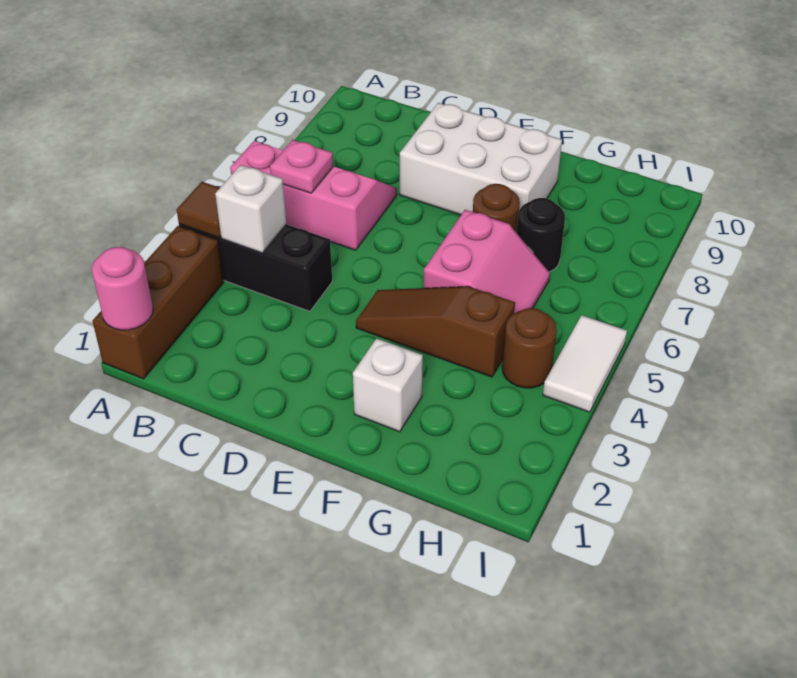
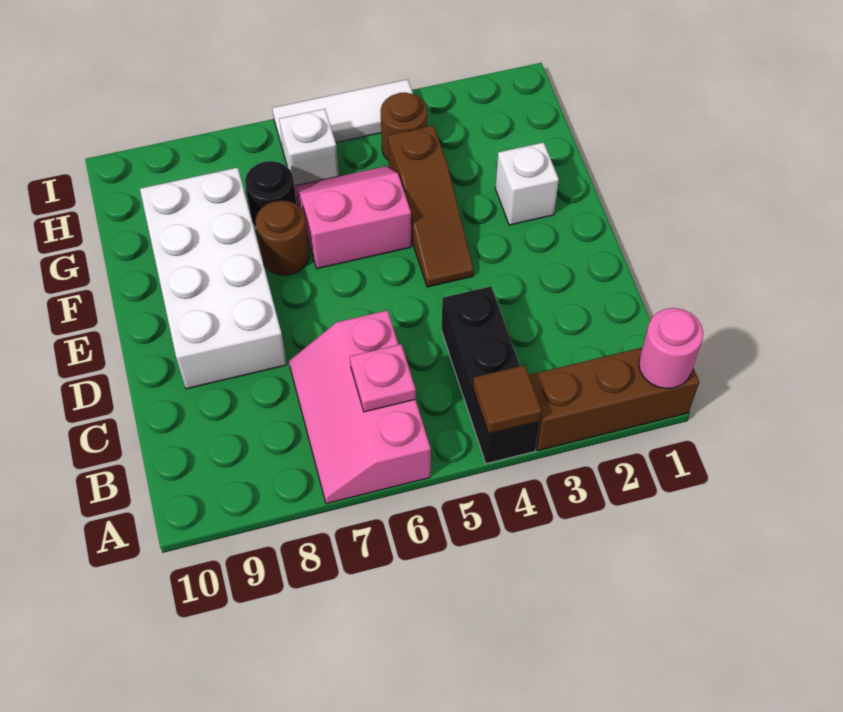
white brick B4 level 2 -> white brick H6 level 1
white brick D8:F9 level 1 -> white brick D8:G9 level 1
white tile I4:I5 level 1 -> white tile I4:I6 level 1

